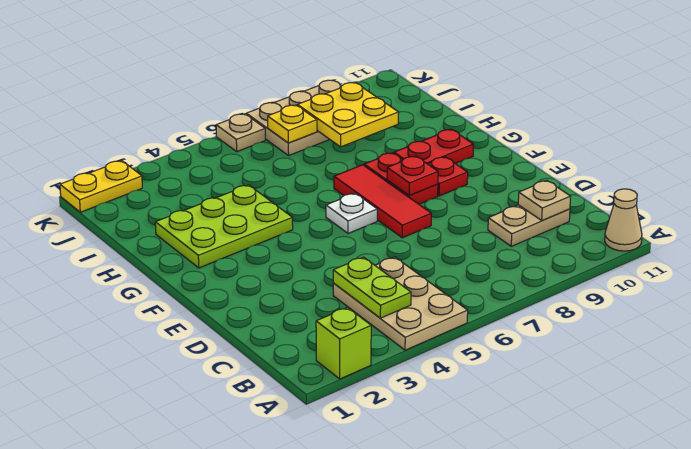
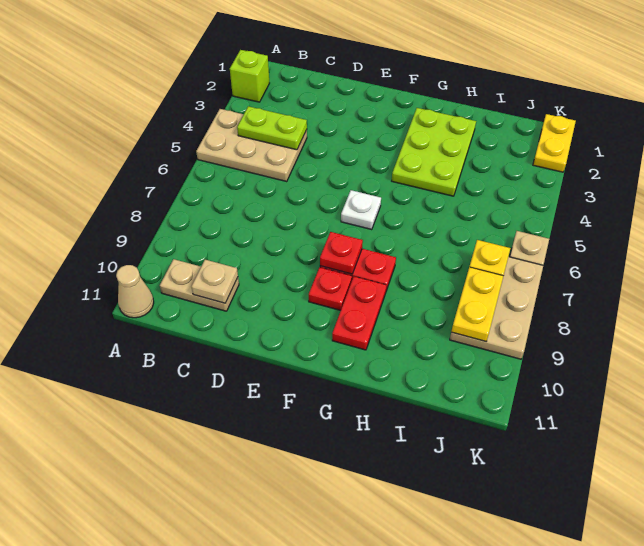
tan plate C9:C10 level 1 -> tan plate B10:C10 level 1
red tile E7:G7 level 1 -> none
yellow plate I8:J9 level 2 -> yellow plate J8:J9 level 2

